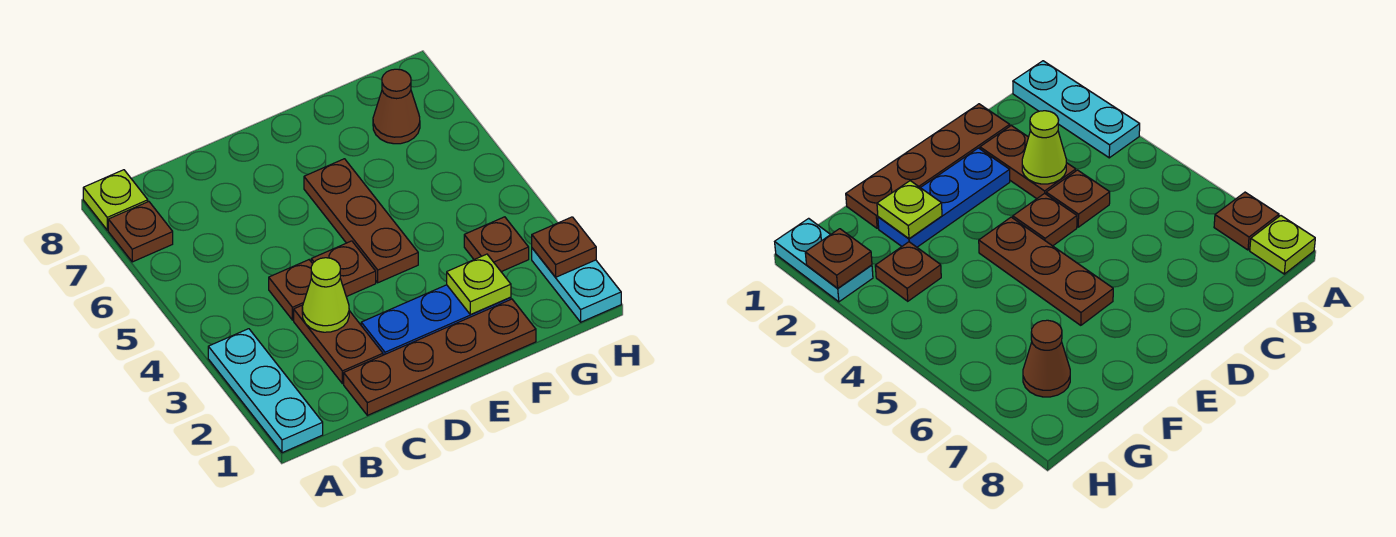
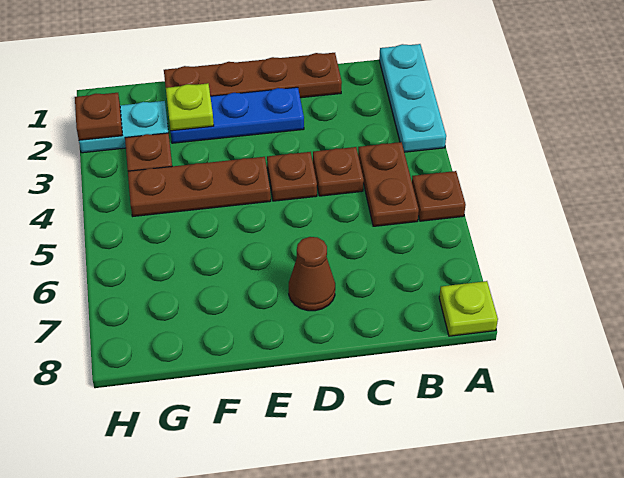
brown plate A7 level 1 -> brown plate A5 level 1
brown plate C2:C3 level 1 -> brown plate B4:B5 level 1
lime cone C3 level 2 -> none
brown plate E4:E6 level 1 -> brown plate E4:G4 level 1
brown cone G7 level 1 -> brown cone D7 level 1
cyan plate H1:H2 level 1 -> cyan plate G2:H2 level 1

